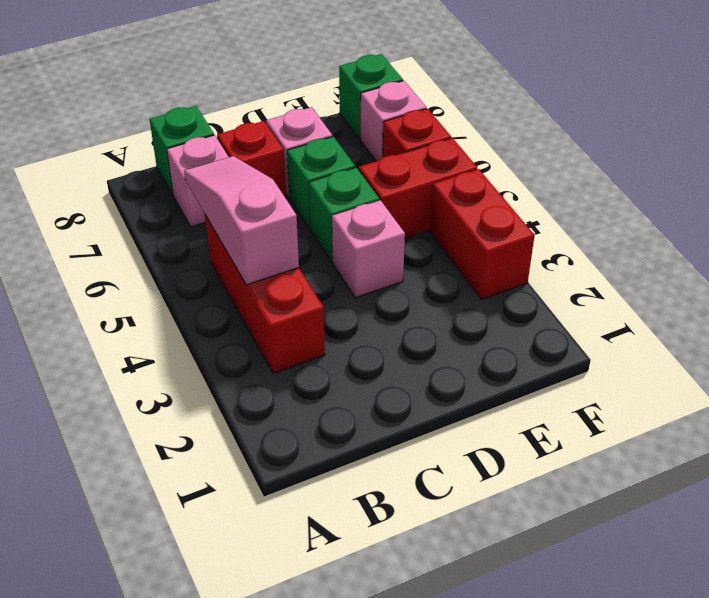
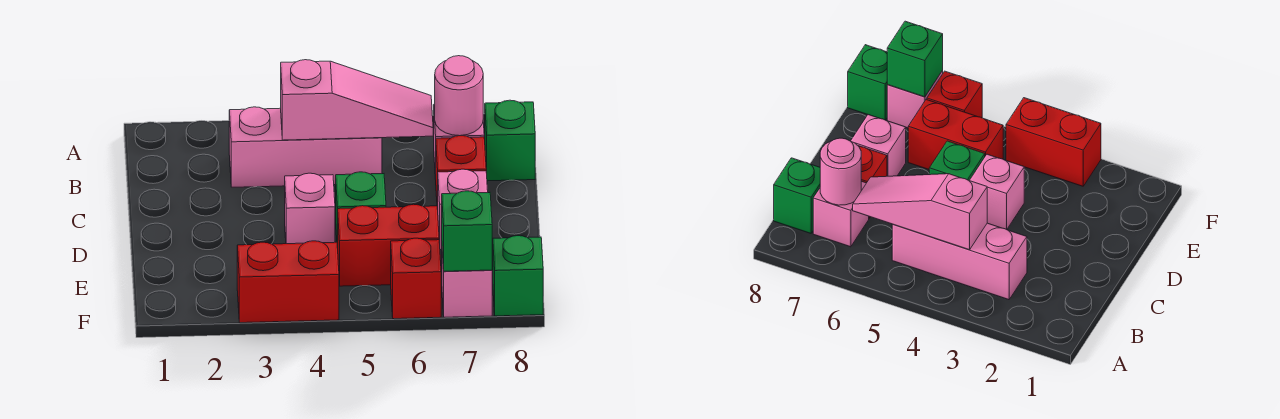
red brick B3:B5 level 1 -> pink brick B3:B5 level 1
none -> pink round brick B7 level 2
green brick D6 level 1 -> green brick F7 level 2
red brick E5:F5 level 1 -> red brick E5:E6 level 1

